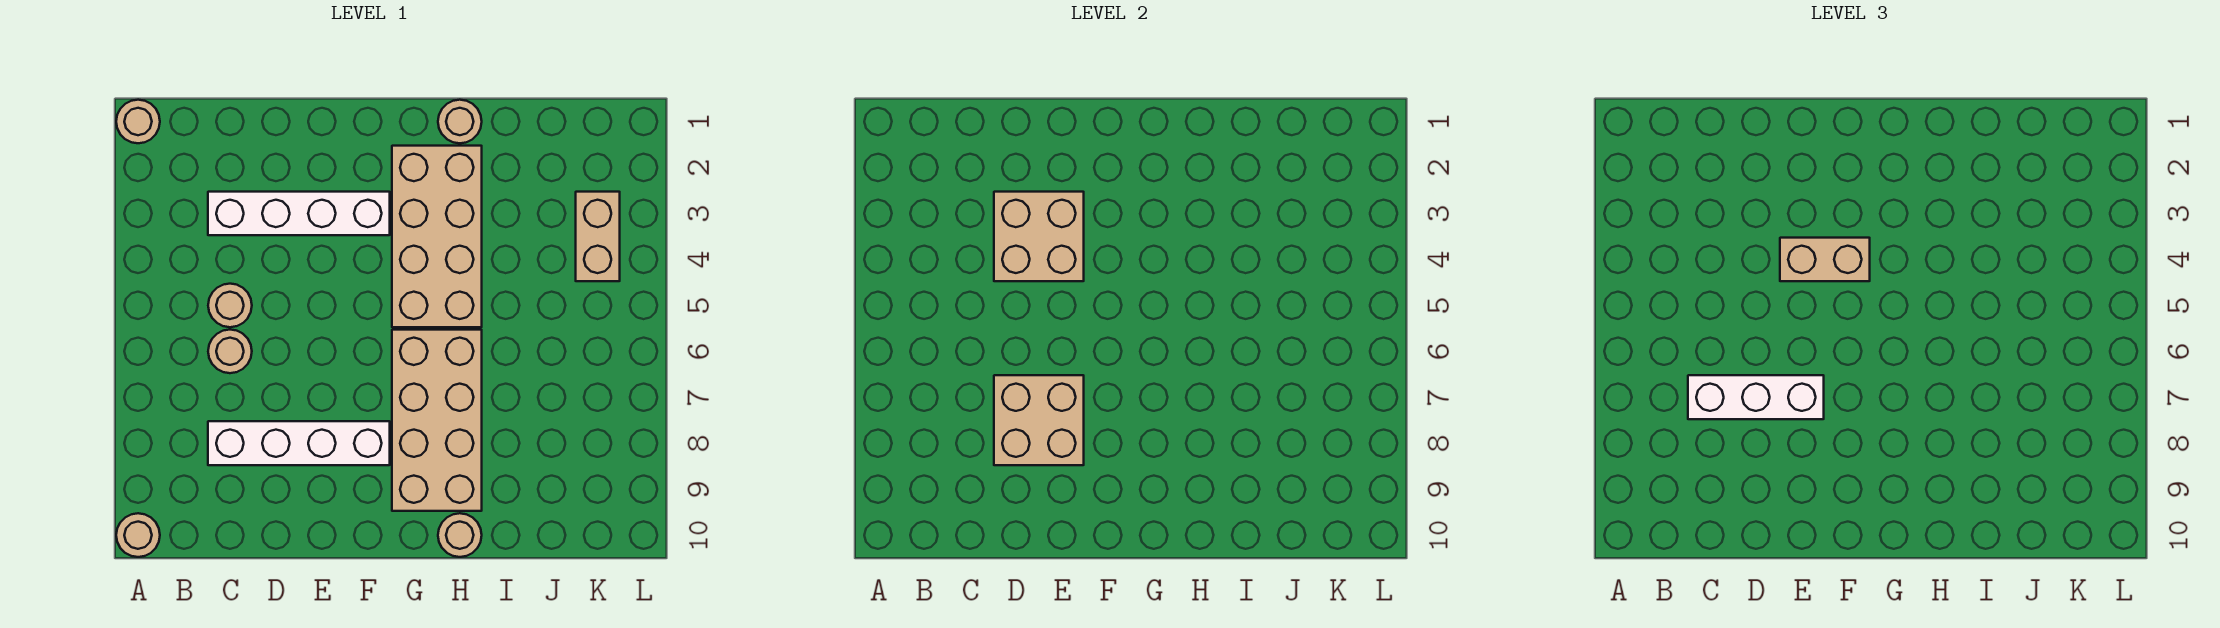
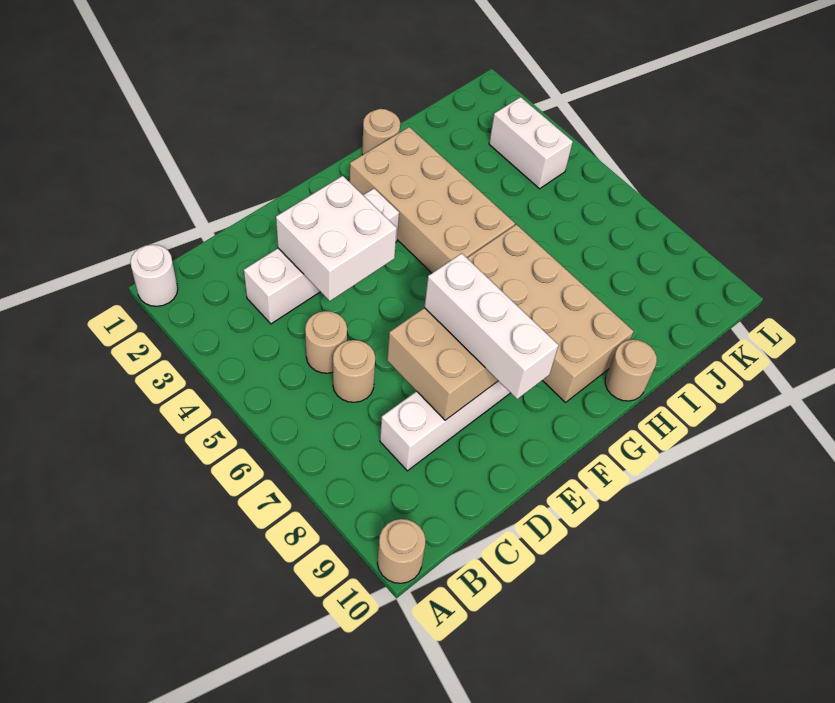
tan round brick A1 level 1 -> white round brick A1 level 1
white brick C7:E7 level 3 -> white brick E7:E9 level 3
tan brick D3:E4 level 2 -> white brick D3:E4 level 2
tan brick E4:F4 level 3 -> none
tan brick K3:K4 level 1 -> white brick K3:K4 level 1

